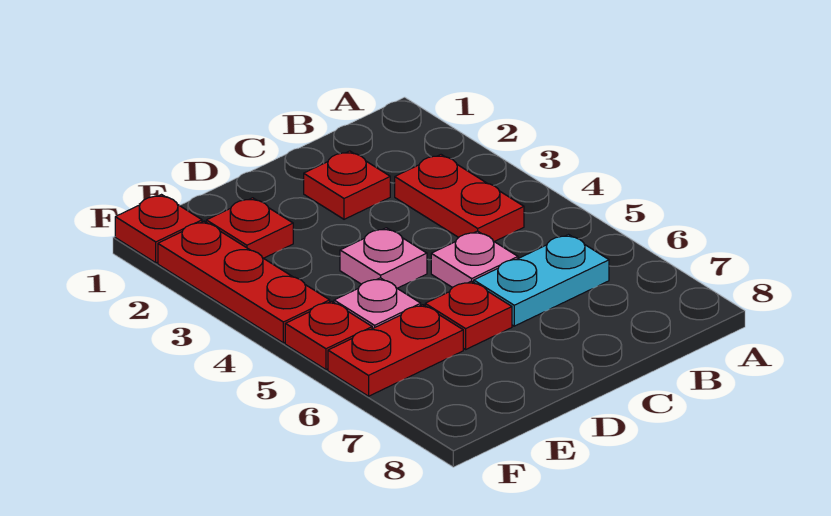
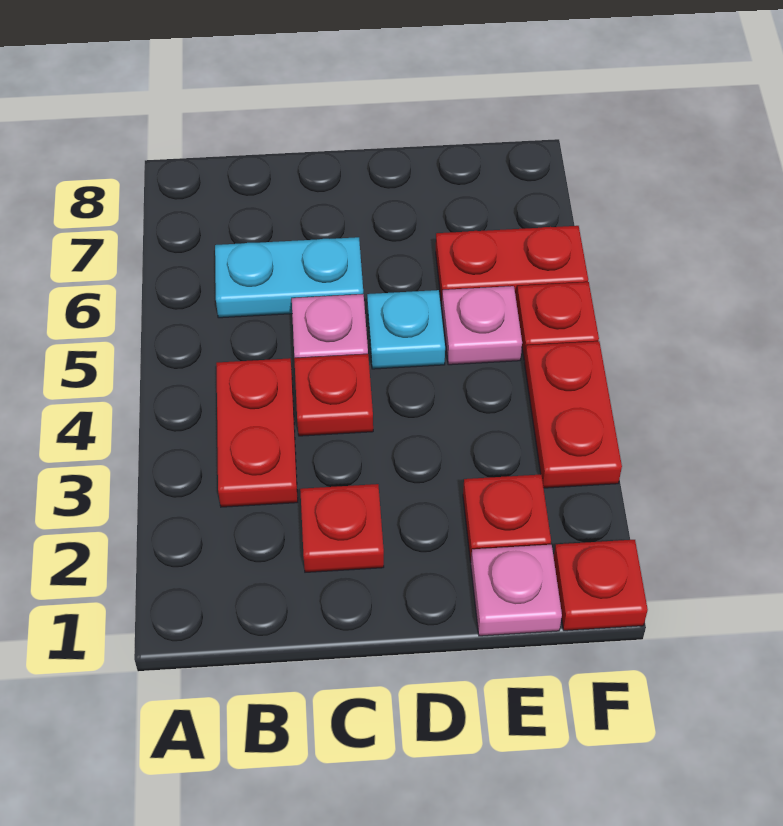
pink plate D4 level 1 -> pink plate E1 level 1
none -> cyan plate D5 level 1
red plate D6 level 1 -> red plate C4 level 1
red plate F2:F4 level 1 -> red plate F3:F4 level 1

